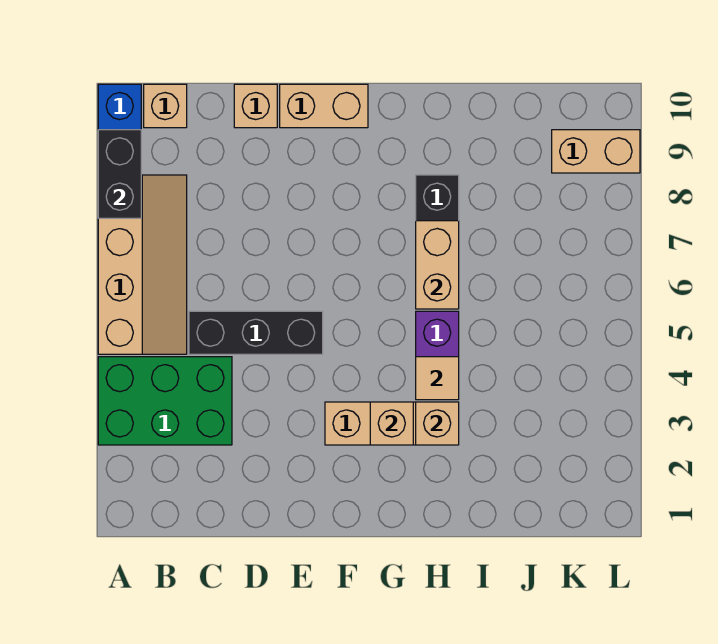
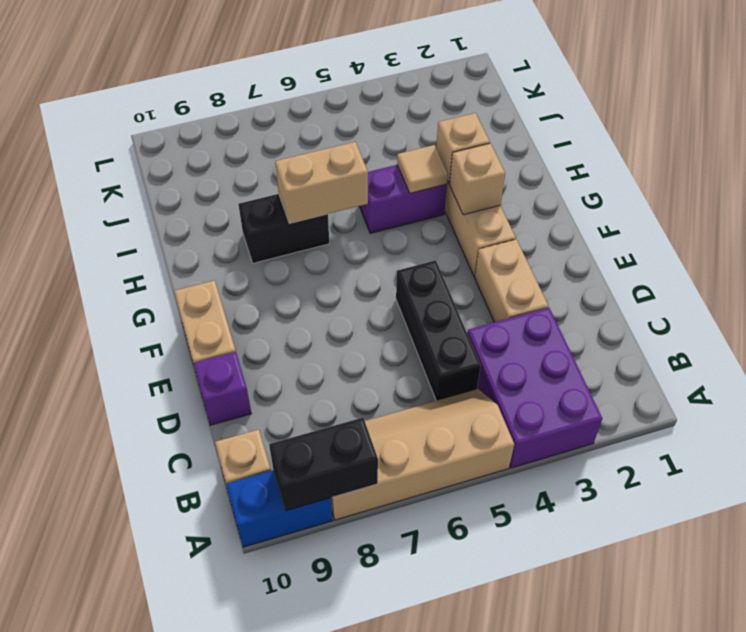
green brick A3:C4 level 1 -> purple brick A3:C4 level 1
tan brick D10 level 1 -> purple brick D10 level 1
tan brick K9:L9 level 1 -> tan brick D3:E3 level 1

